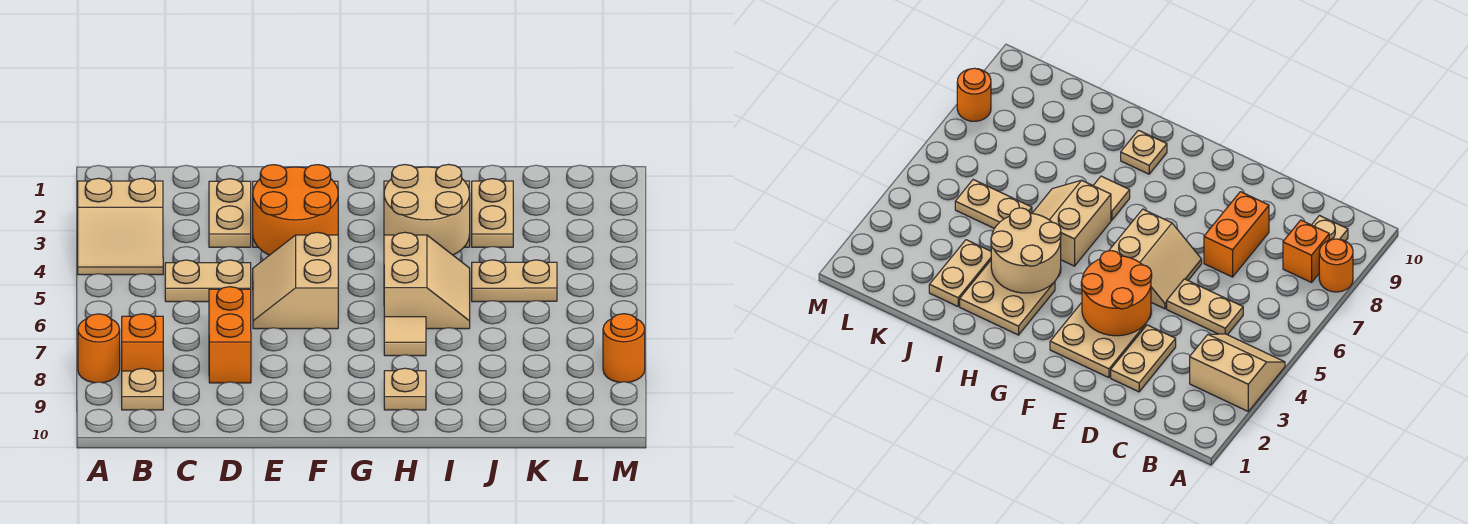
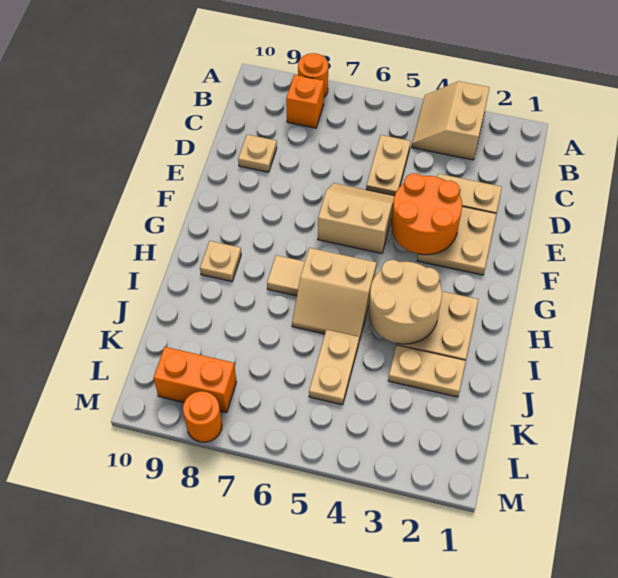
tan plate B9 level 1 -> tan plate D9 level 1
orange brick D7:D8 level 1 -> orange brick L8:L9 level 1

